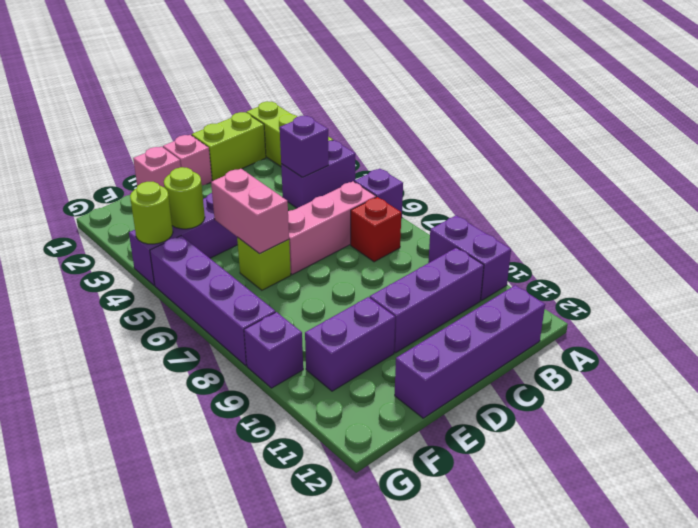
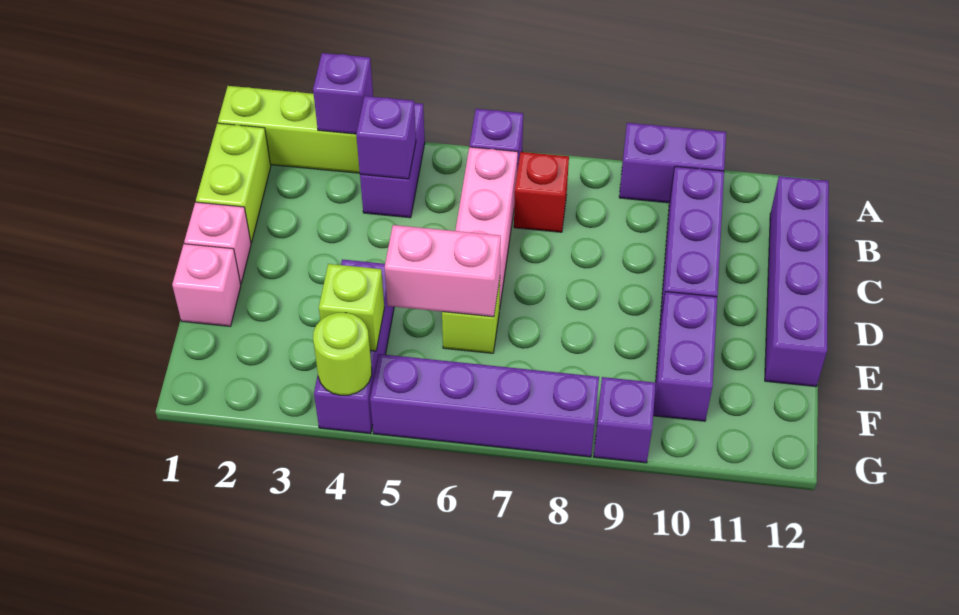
none -> purple brick A3 level 2
lime round brick F4 level 2 -> lime brick F4 level 2

